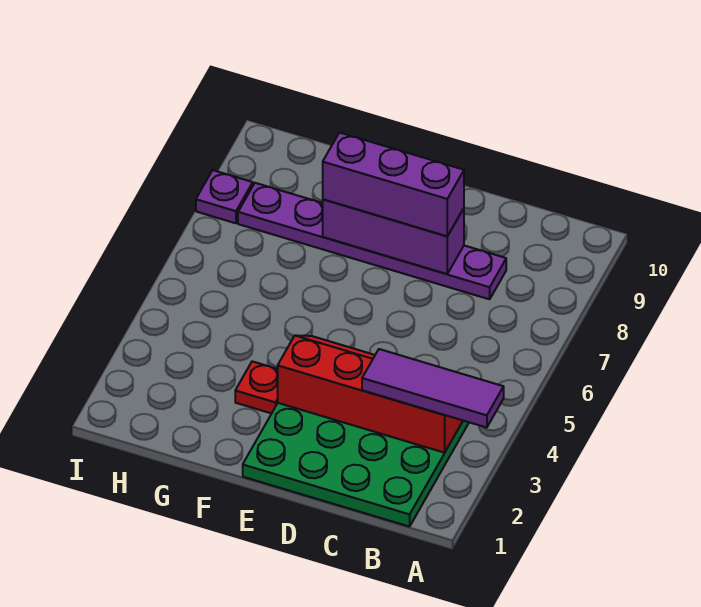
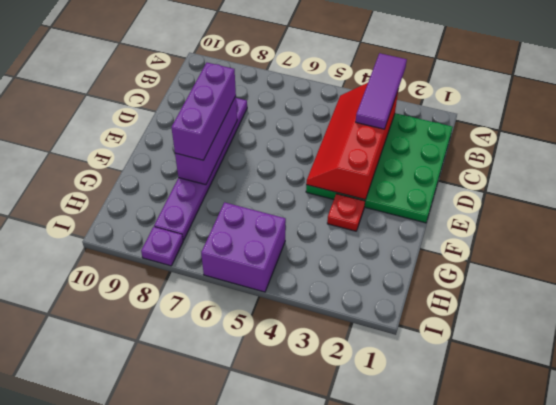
none -> purple brick H5:I6 level 1

